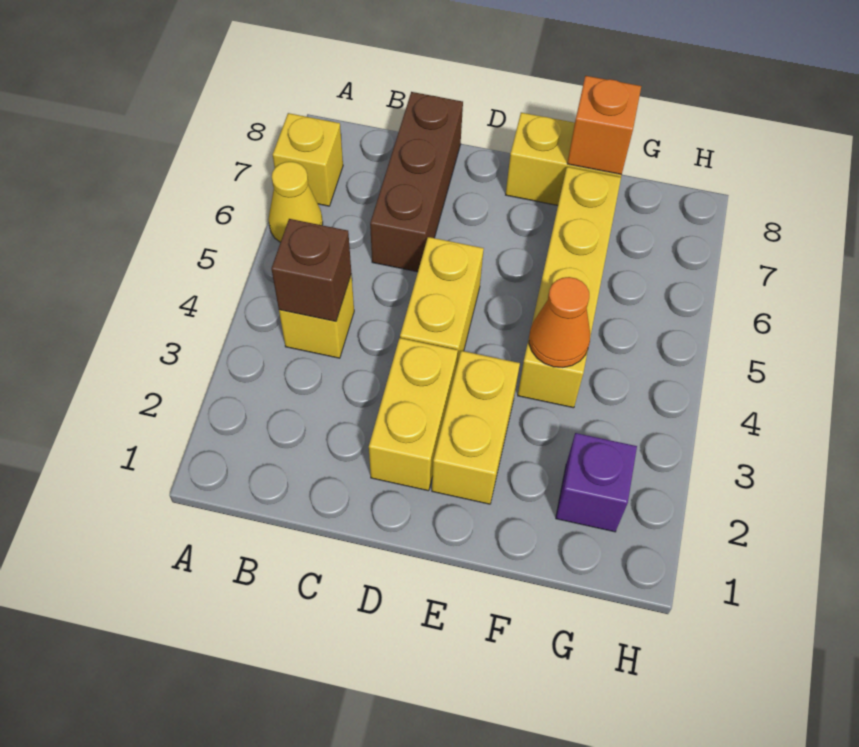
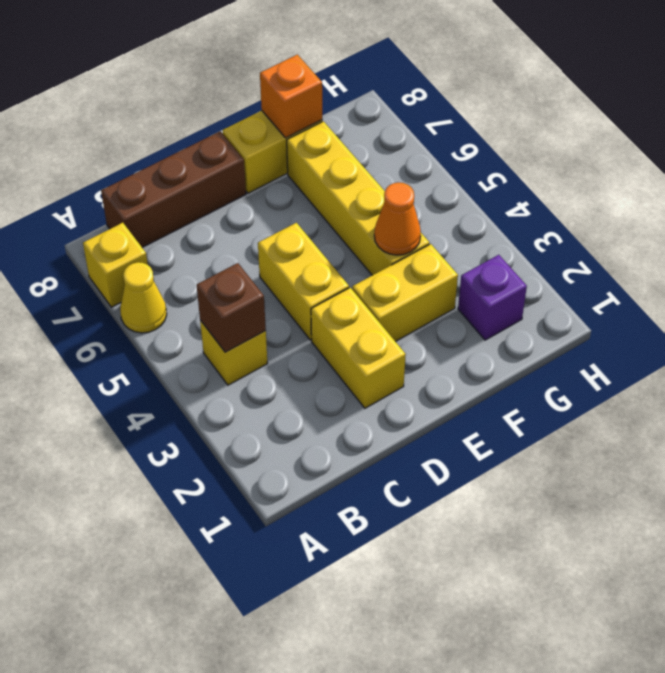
brown brick C6:C8 level 1 -> brown brick B8:D8 level 1
yellow brick E2:E3 level 1 -> yellow brick E3:F3 level 1

